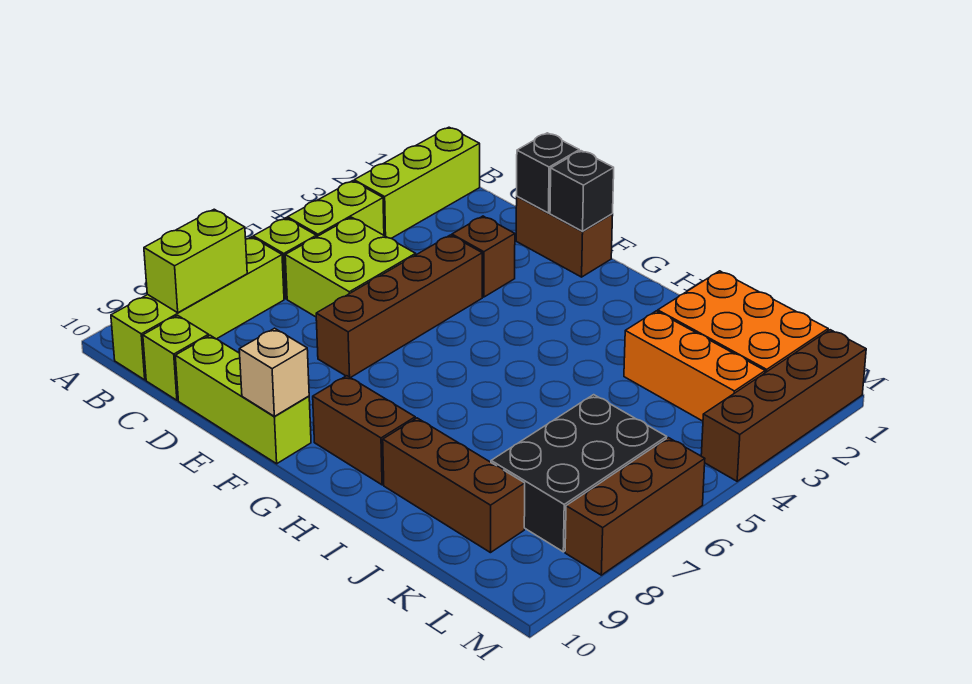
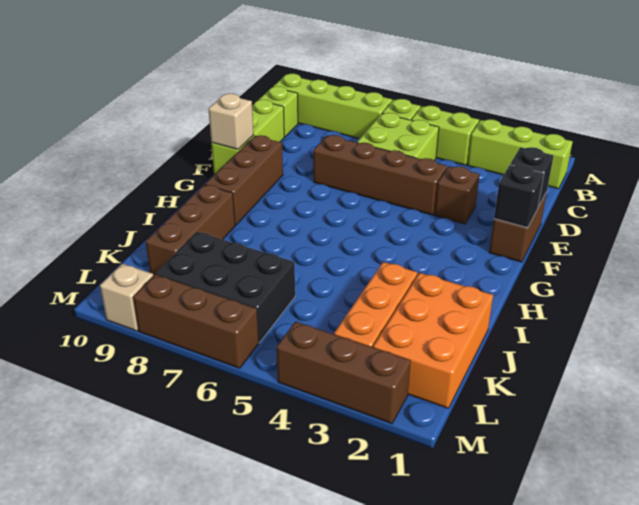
lime brick B8:B9 level 2 -> none
brown brick G9:H9 level 1 -> brown brick F9:H9 level 1
brown brick M1:M4 level 1 -> brown brick M2:M4 level 1
none -> tan brick M9 level 1

